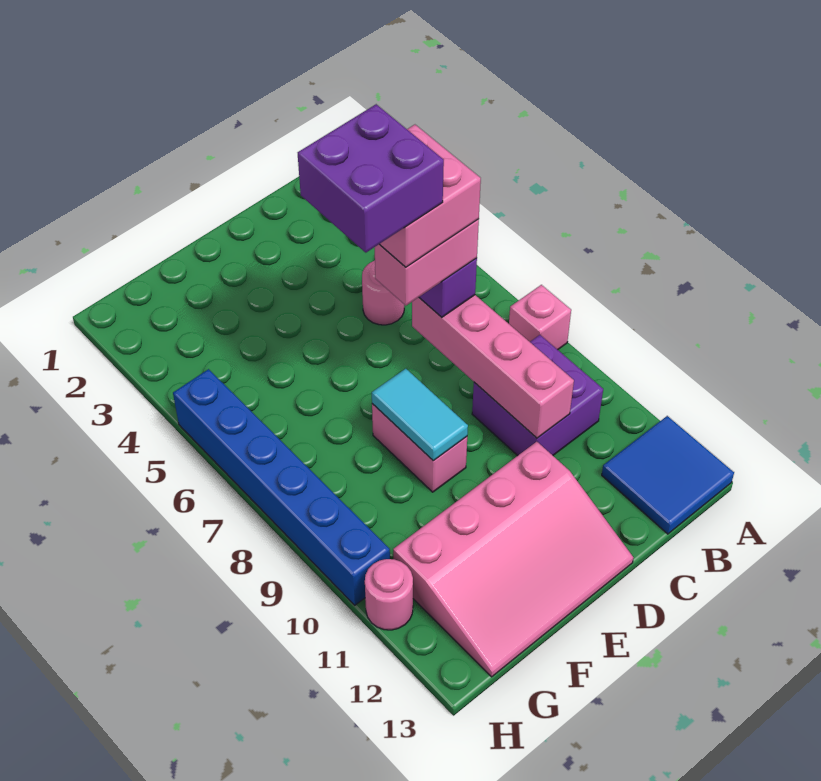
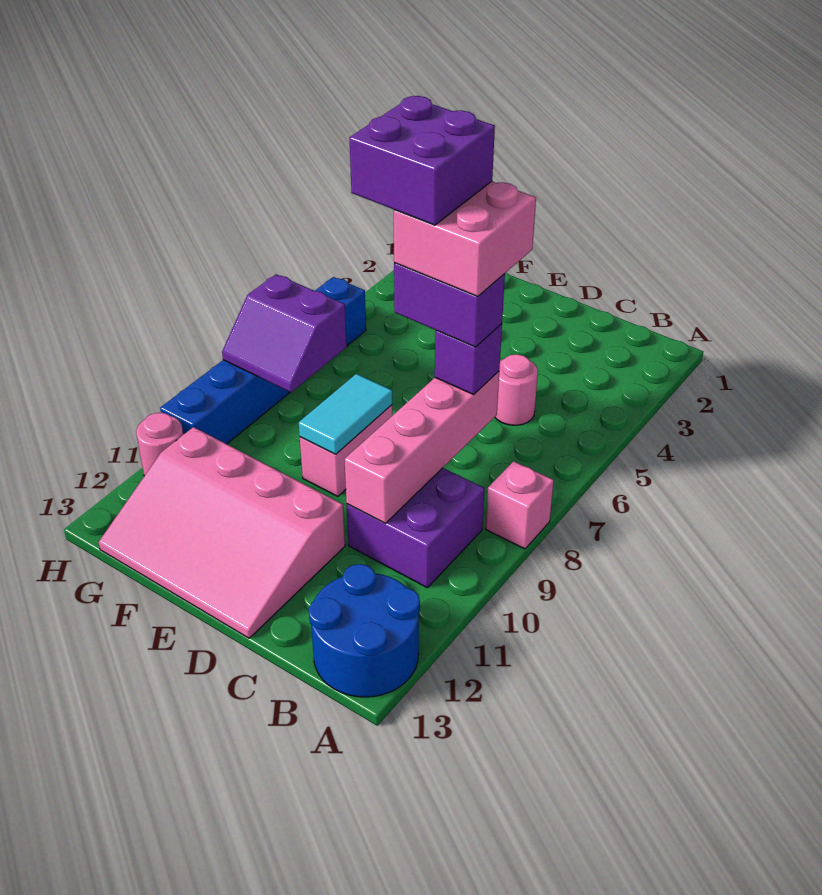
blue tile A12:B13 level 1 -> blue round brick A12:B13 level 1
pink brick C7:D7 level 4 -> purple brick C7:D7 level 4
none -> purple slope G7:H8 level 2 top 7

